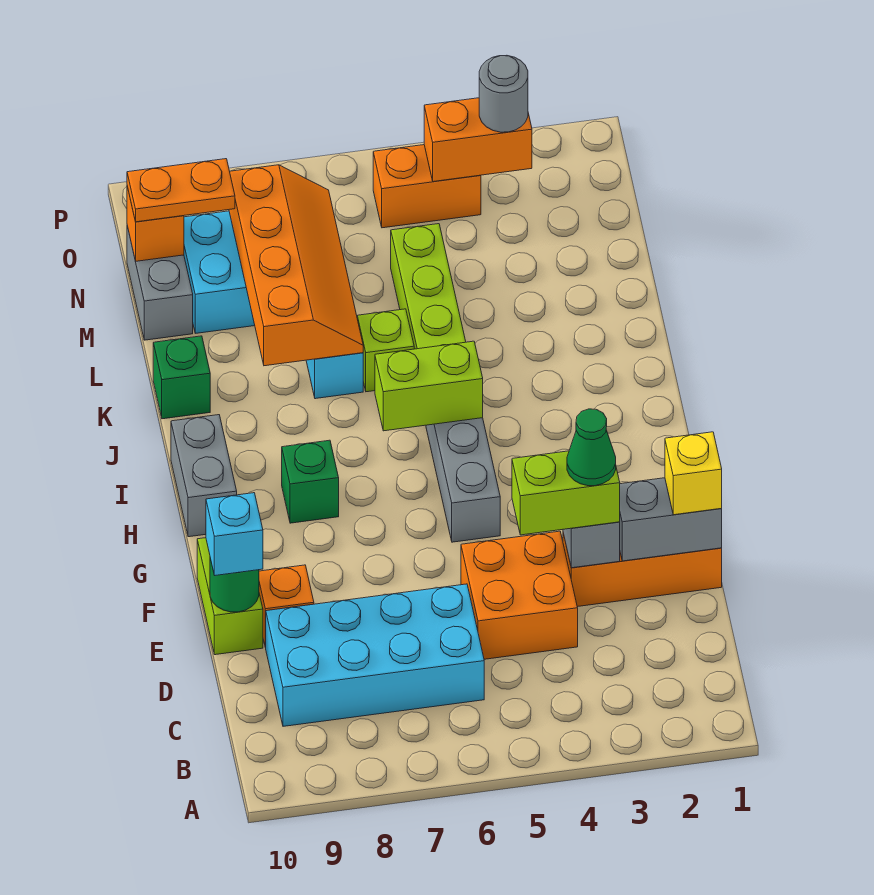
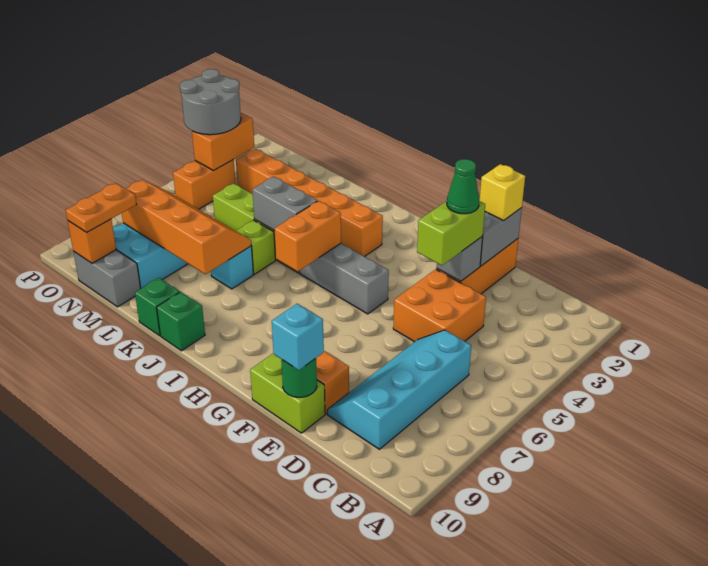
cyan brick C6:D9 level 1 -> cyan slope C6:D9 level 1 top C
green brick H8 level 1 -> green brick J10 level 1
grey brick H10:I10 level 1 -> grey brick J5:K5 level 2
none -> orange brick I3:N3 level 1
lime brick I5:I6 level 2 -> orange brick I5:I6 level 2
grey round brick O3 level 3 -> grey round brick O3:P4 level 3

